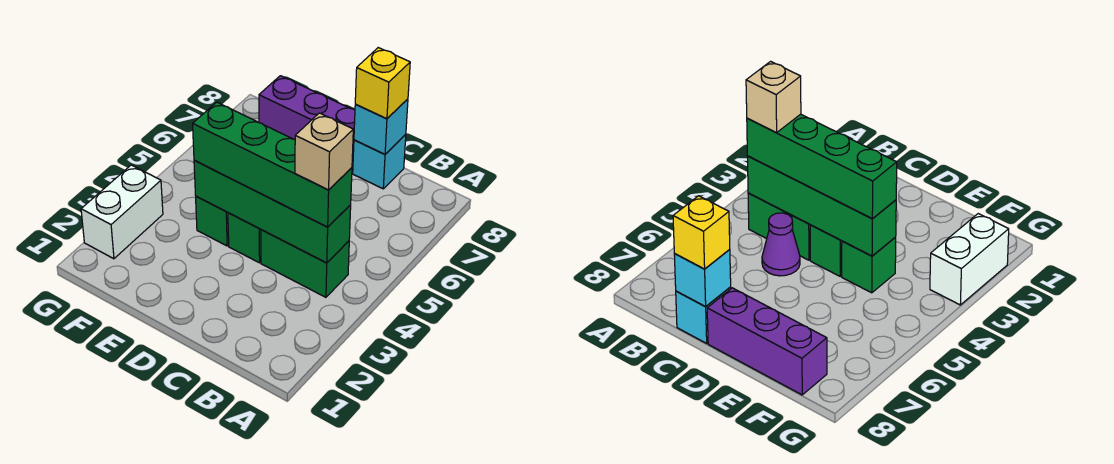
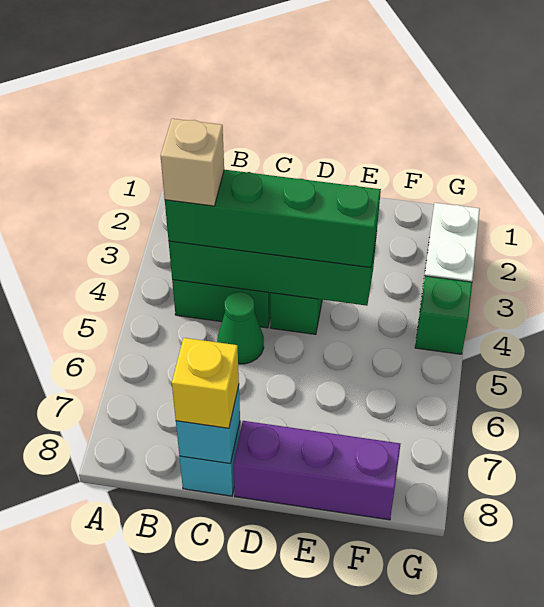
purple cone C5 level 1 -> green cone C5 level 1
green brick E4 level 1 -> green brick G4 level 1

